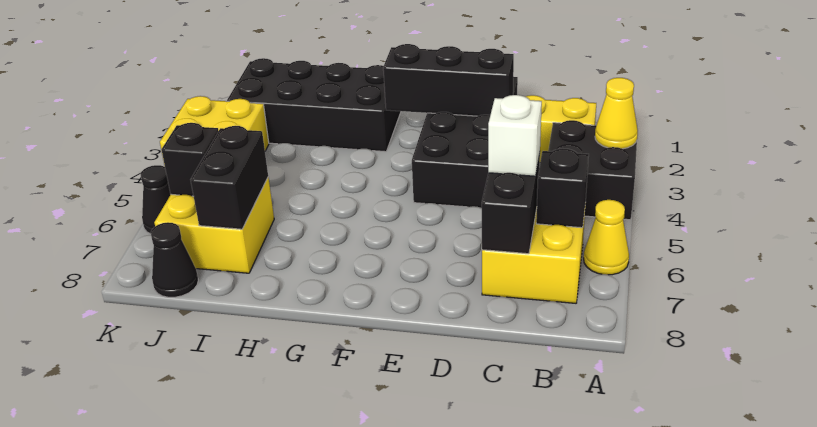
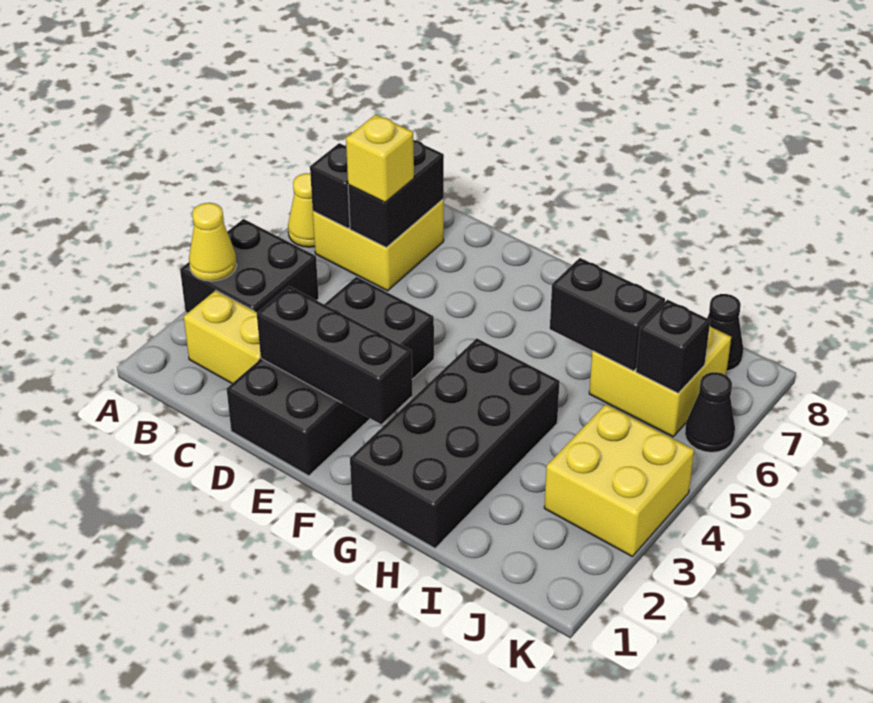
white brick C6 level 3 -> yellow brick C6 level 3
black brick G1:J2 level 1 -> black brick G1:H4 level 1
black brick I6:I7 level 2 -> black brick H6:I6 level 2

